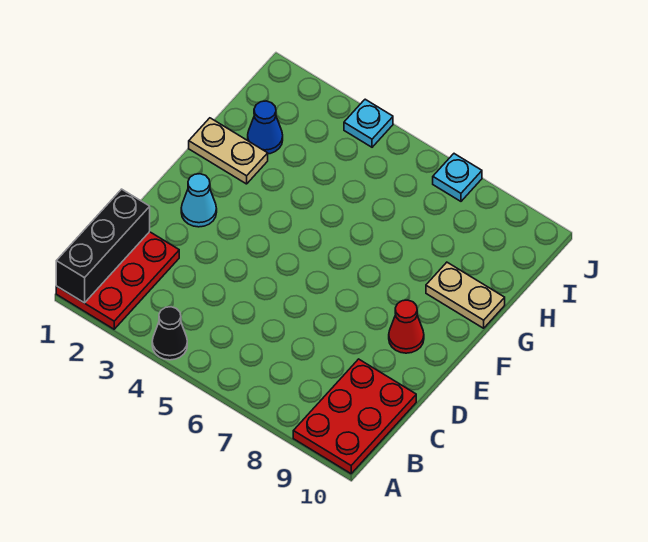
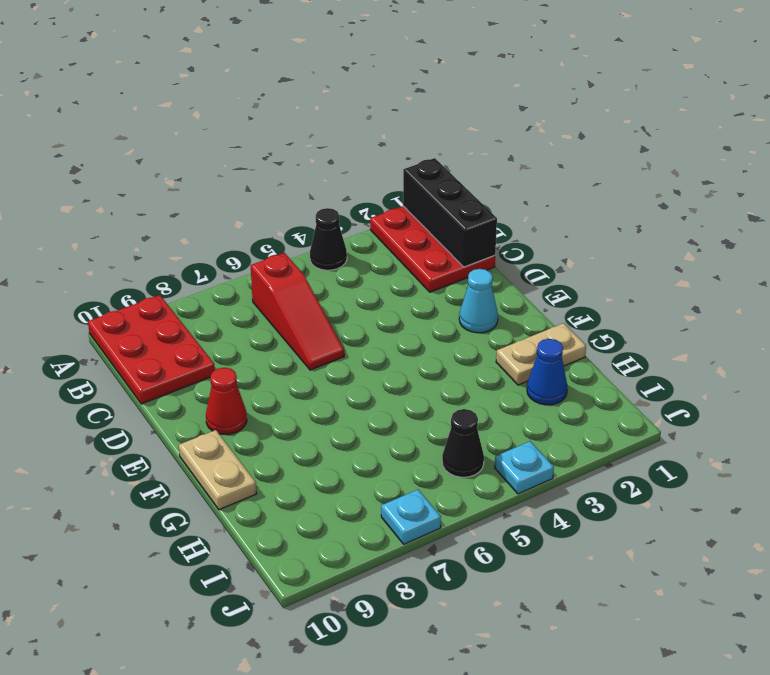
none -> red slope B6:D6 level 1 top B
tan plate G9:G10 level 1 -> tan plate F10:G10 level 1
none -> black cone I5 level 1

